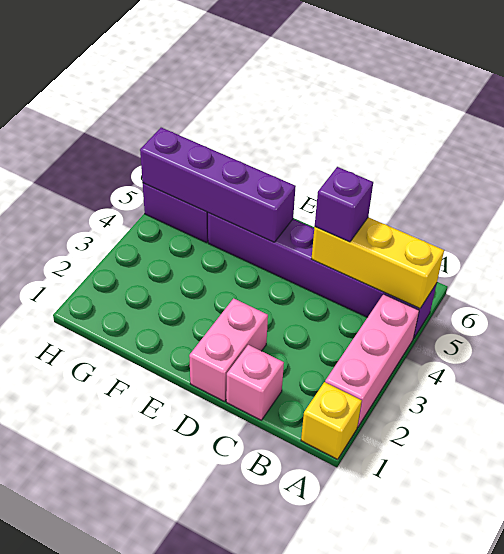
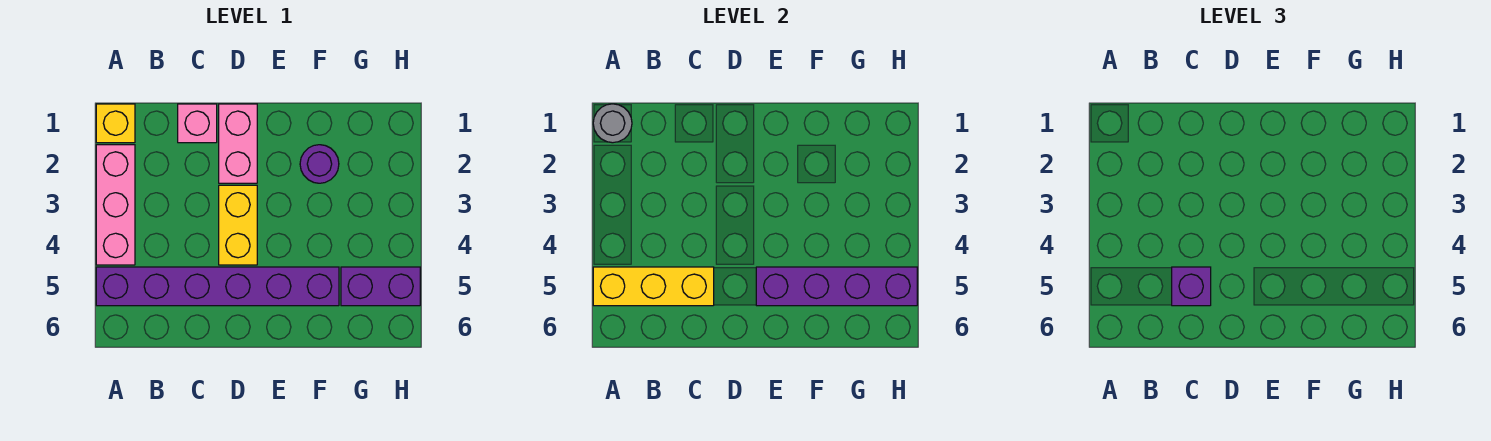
none -> grey round brick A1 level 2
none -> yellow brick D3:D4 level 1
none -> purple round brick F2 level 1

